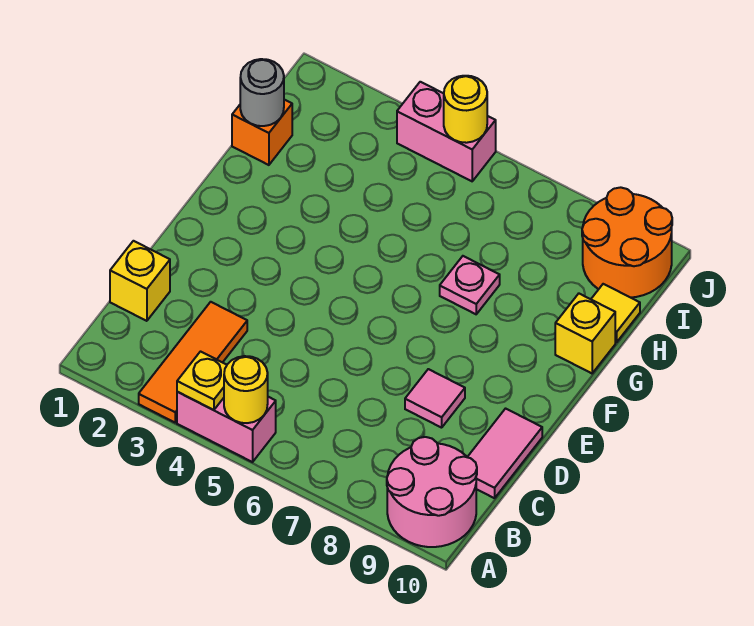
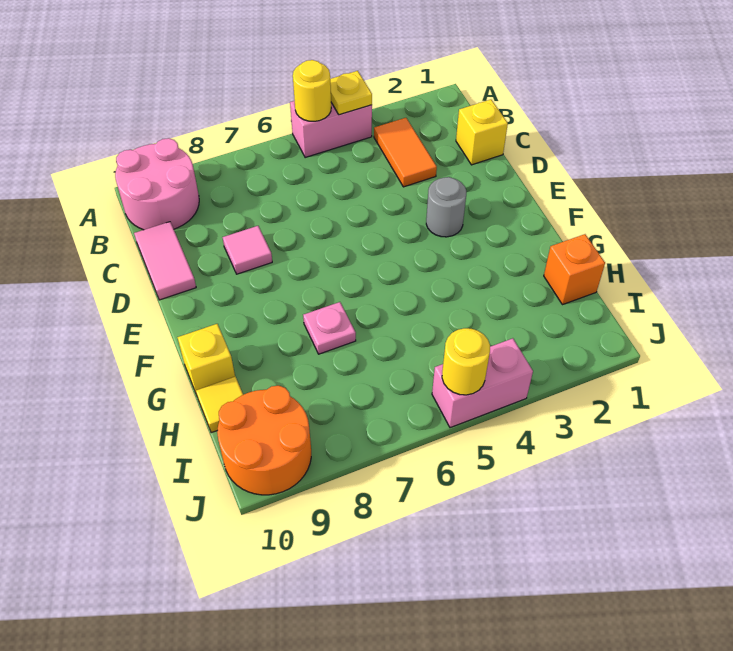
orange tile A3:C3 level 1 -> orange tile B3:C3 level 1
grey round brick H1 level 2 -> grey round brick E3 level 1

